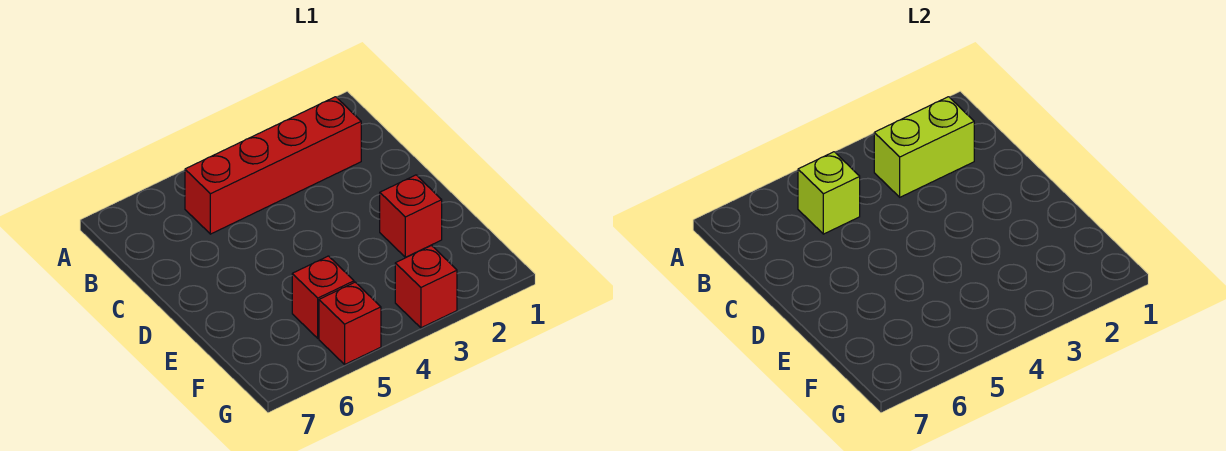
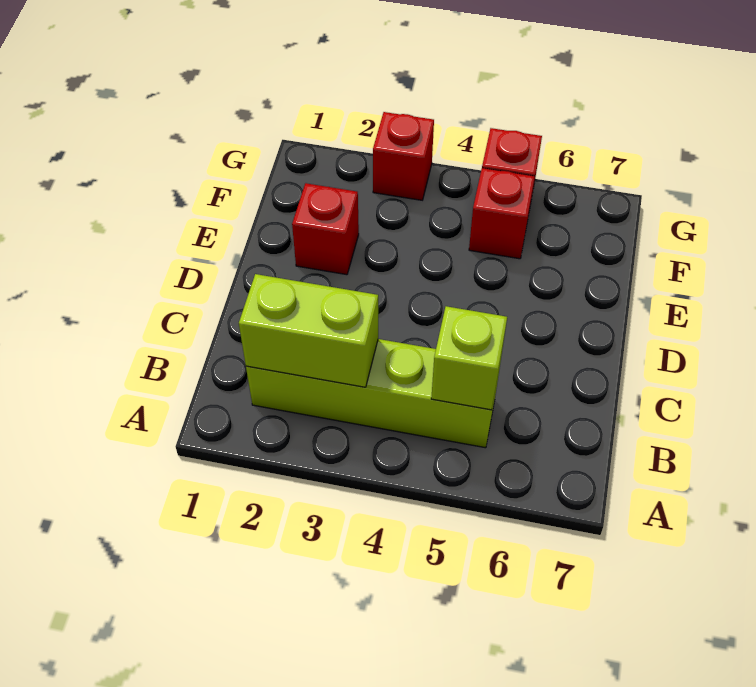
red brick B2:B5 level 1 -> lime brick B2:B5 level 1

